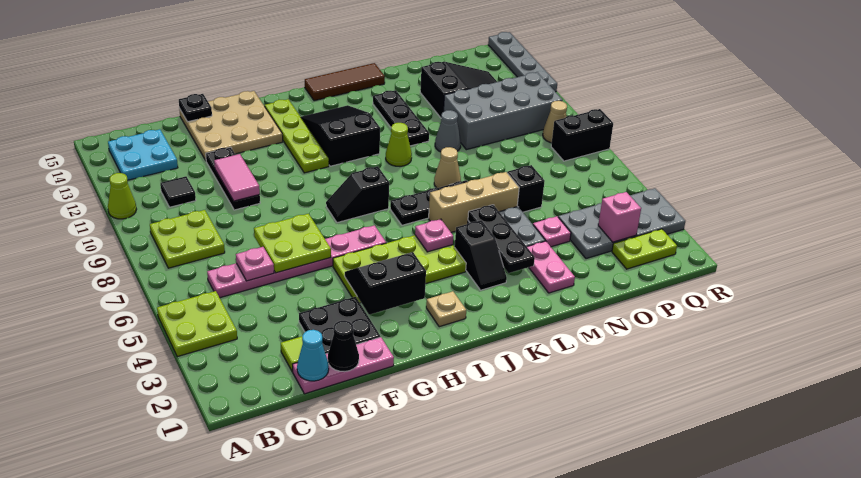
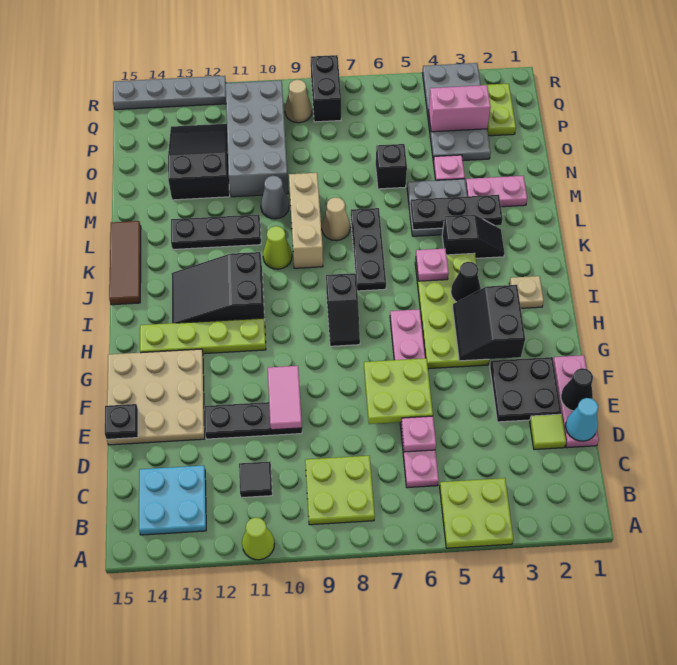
pink tile E10:E11 level 2 -> pink tile E10:F10 level 2
none -> black cone I4 level 2
tan brick K6:M6 level 1 -> tan brick K9:M9 level 1
pink brick P3 level 2 -> pink brick P3:P4 level 2

